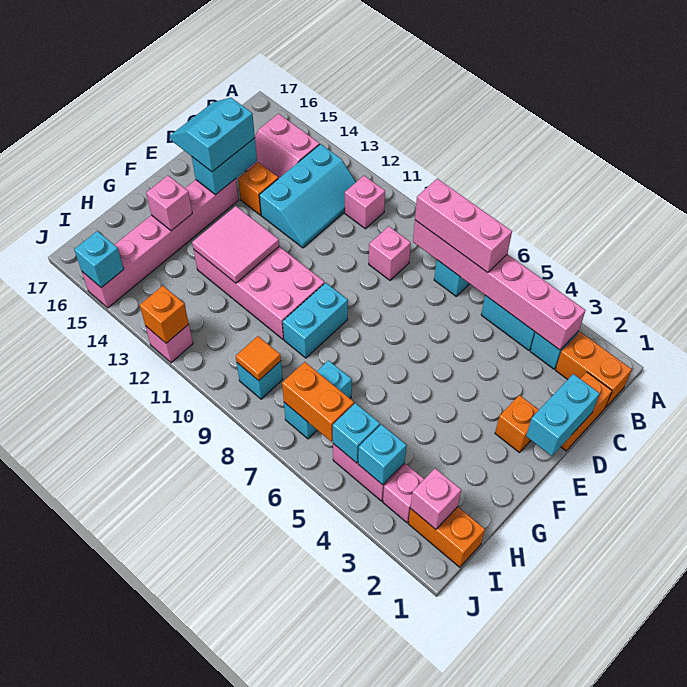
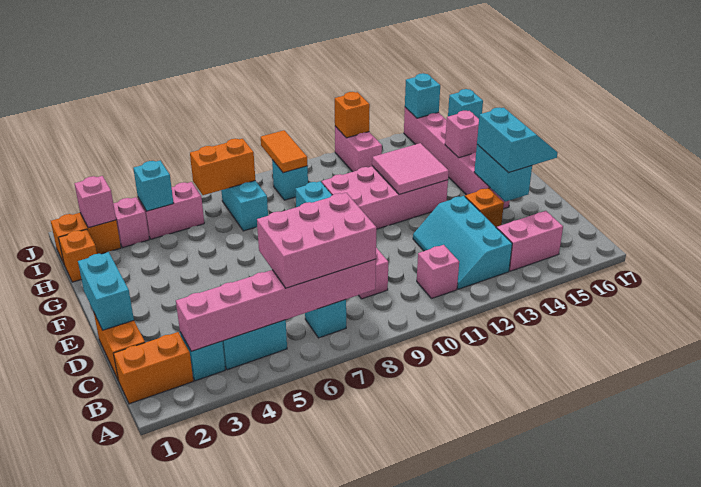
pink brick B6:B8 level 3 -> pink brick B6:C8 level 3
orange brick E2 level 1 -> orange brick H1 level 1
cyan brick I5 level 2 -> cyan brick J17 level 1
orange tile I9 level 2 -> orange tile I9:J9 level 2
pink brick J12 level 1 -> pink brick I12:J12 level 1

